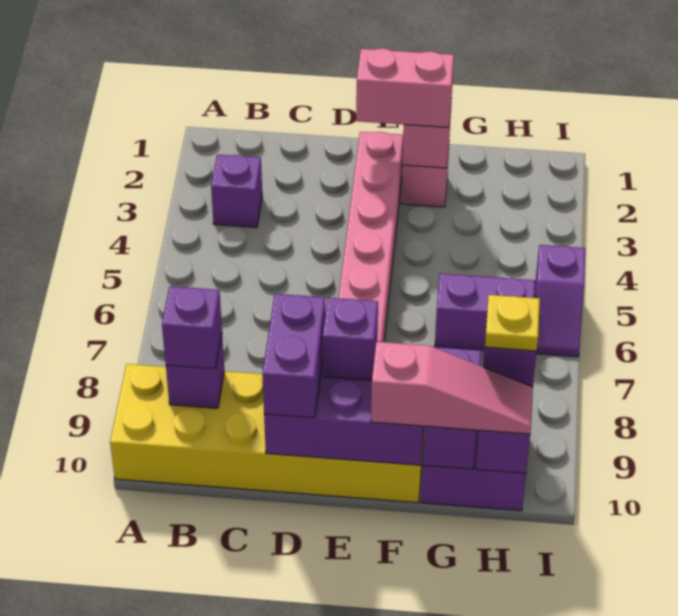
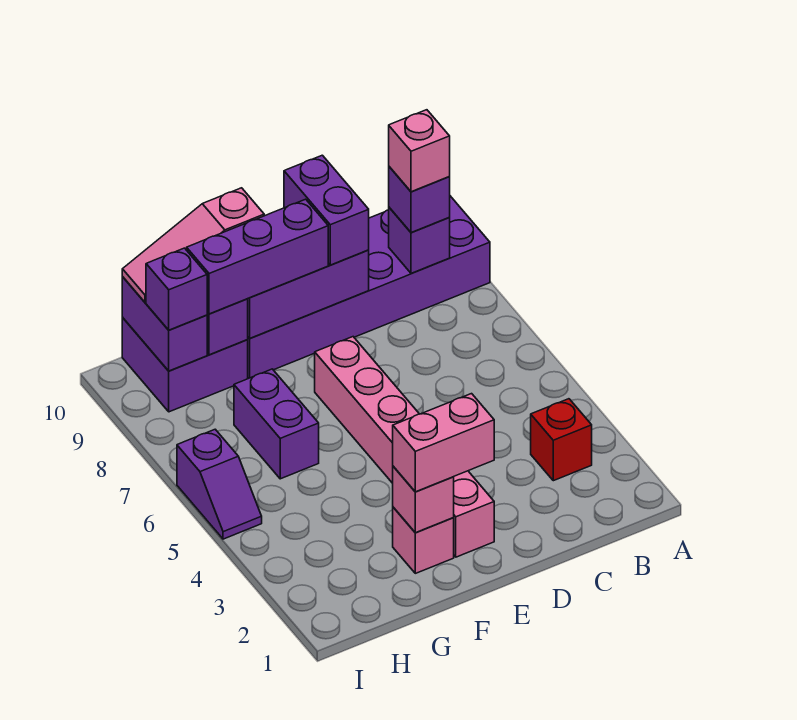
yellow brick A9:F10 level 1 -> purple brick A9:F10 level 1
purple brick B3 level 1 -> red brick B3 level 1
none -> pink brick B9 level 4
purple brick E9 level 3 -> purple brick E9:G9 level 3
purple brick G6:H6 level 1 -> purple brick G6:G7 level 1
yellow plate H9 level 4 -> none
purple slope I5:I6 level 1 top 5 -> purple slope I5:I6 level 1 top 6

